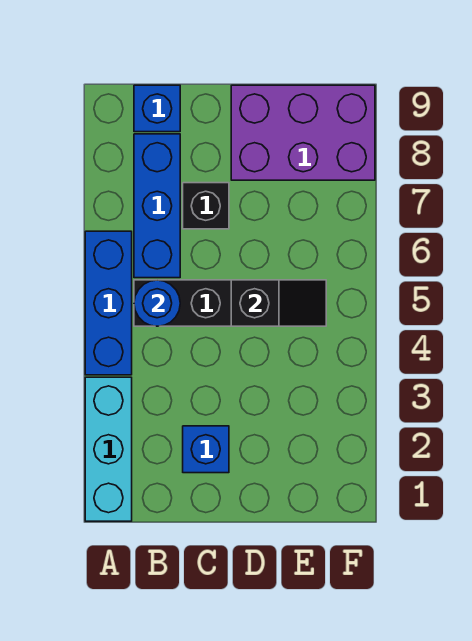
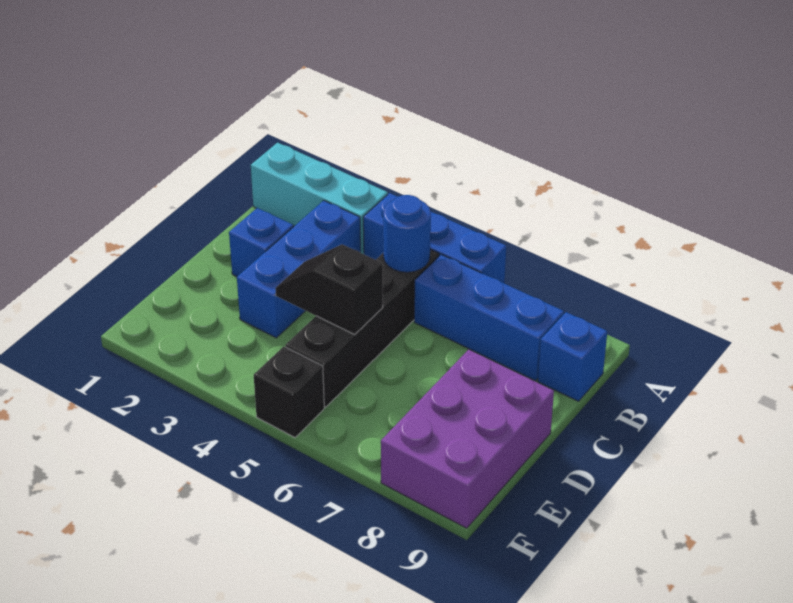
none -> blue brick B3:D3 level 1
black brick C7 level 1 -> black brick F5 level 1
black slope D5:E5 level 2 top D -> black slope D4:D5 level 2 top 5

